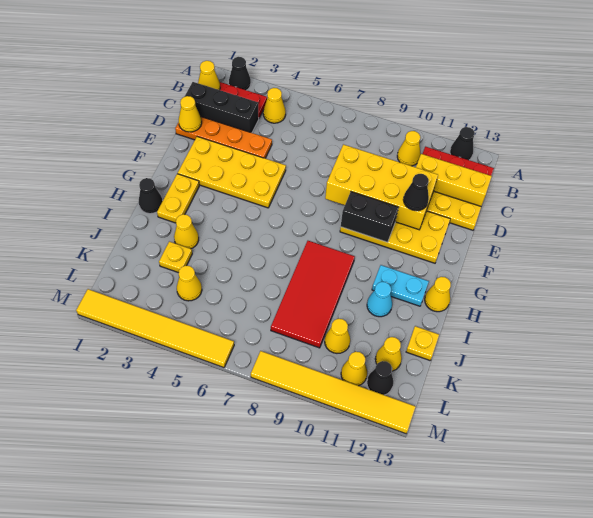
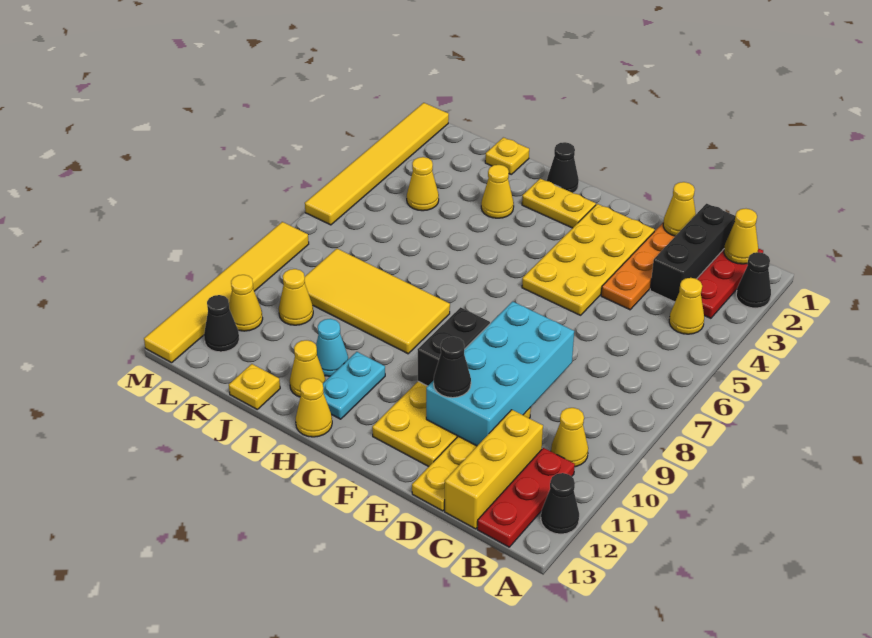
yellow brick D8:E11 level 2 -> cyan brick D8:E11 level 2
red tile H8:K9 level 1 -> yellow tile H8:K9 level 1
yellow plate J3 level 1 -> yellow plate J1 level 1
yellow cone K12 level 1 -> yellow cone I12 level 1

